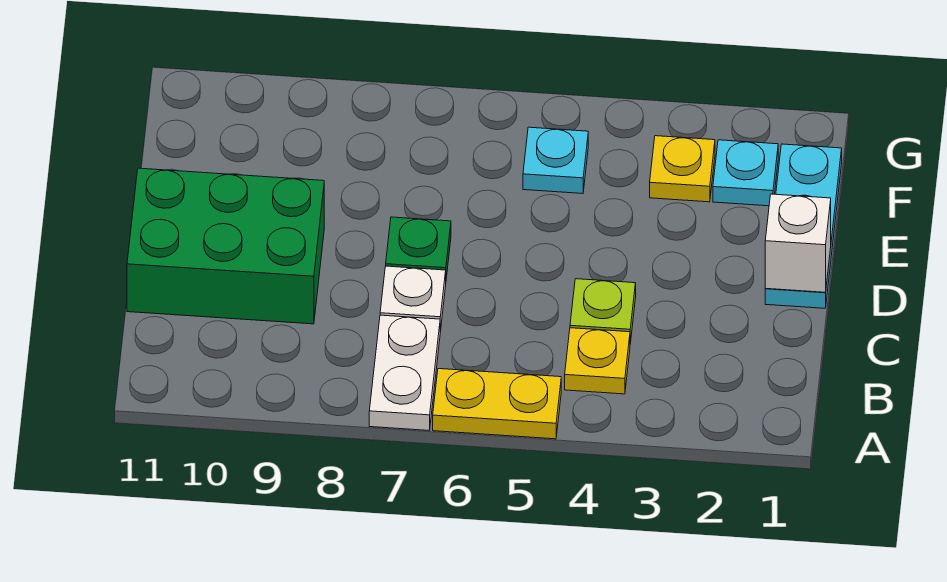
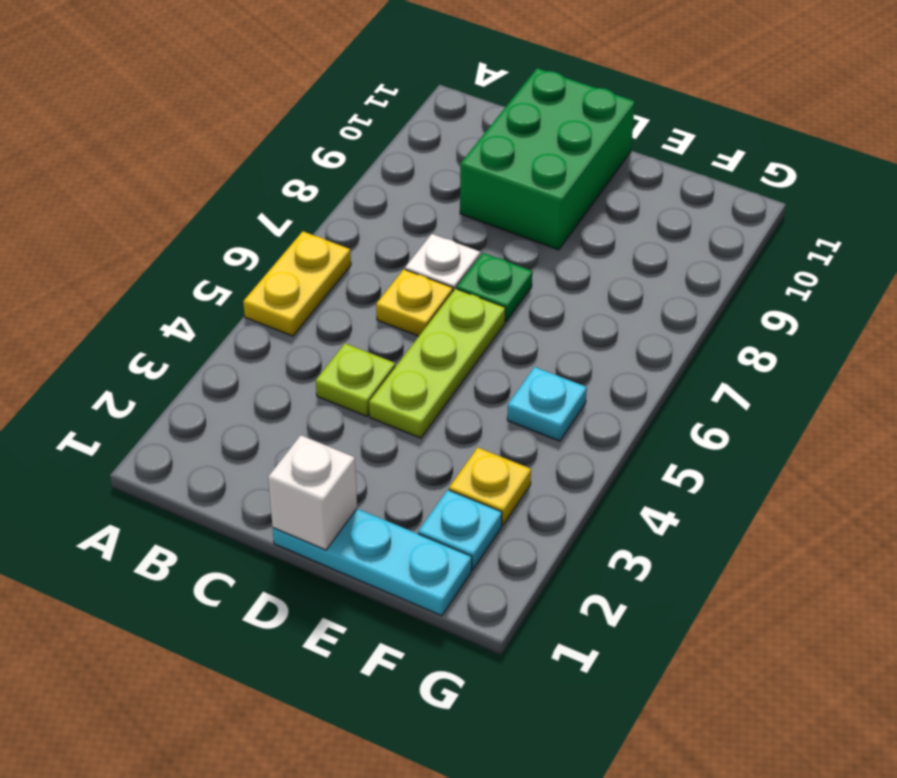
white plate A7:B7 level 1 -> none
yellow plate B4 level 1 -> yellow plate C6 level 1
none -> lime plate D4:D6 level 1

